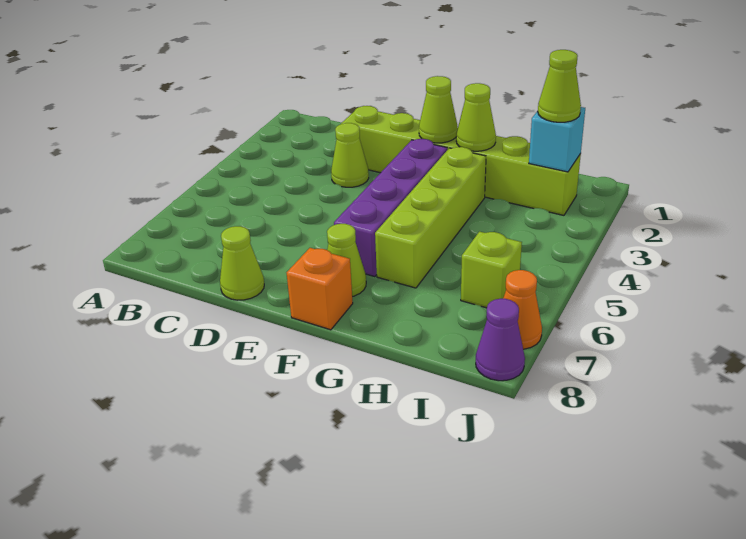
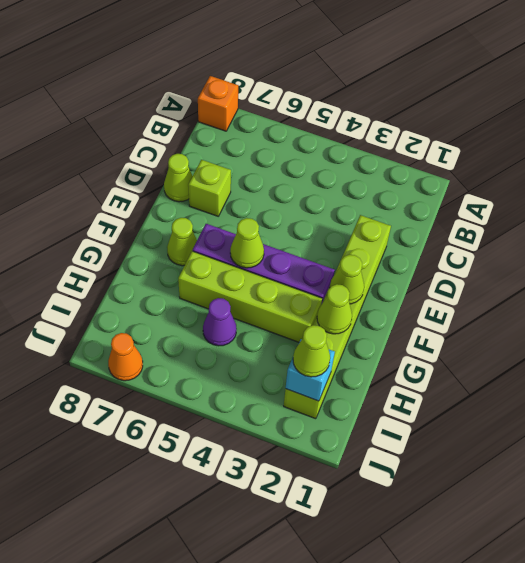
lime cone D3 level 1 -> lime cone F5 level 2
orange brick F8 level 1 -> orange brick A8 level 1
lime brick I6 level 1 -> lime brick D7 level 1
purple cone J8 level 1 -> purple cone H5 level 1

